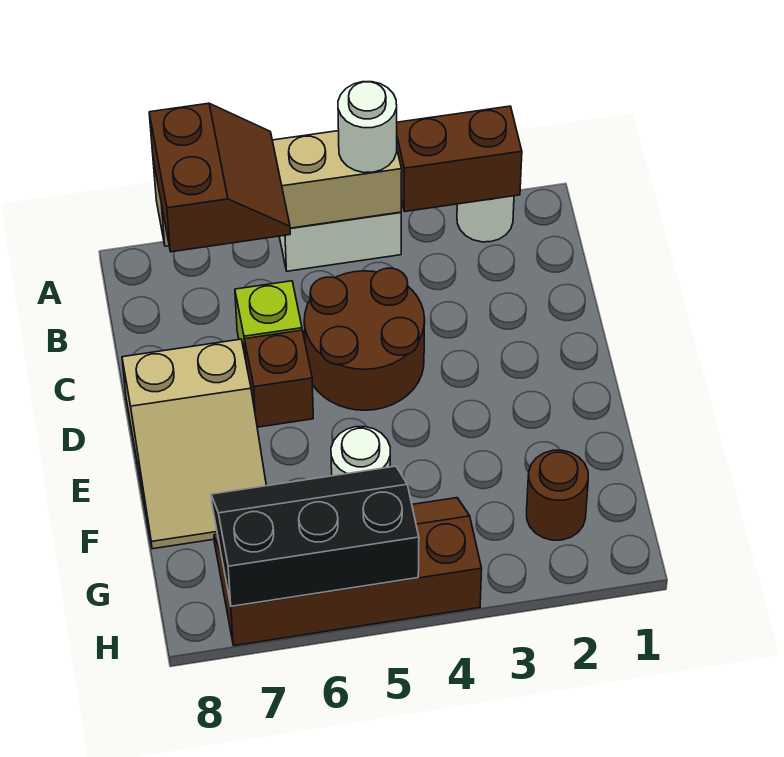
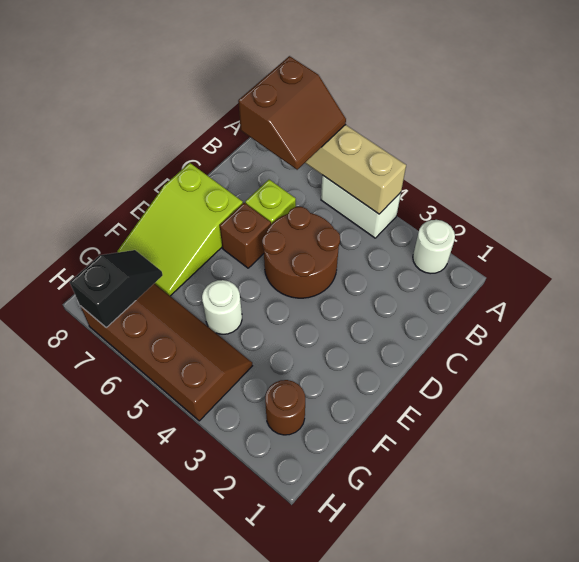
brown brick A2:A3 level 2 -> none
white round brick A4 level 3 -> none
tan slope D7:F8 level 1 top D -> lime slope D7:F8 level 1 top D
black slope G5:H7 level 2 top H -> black slope G7:H7 level 2 top H

